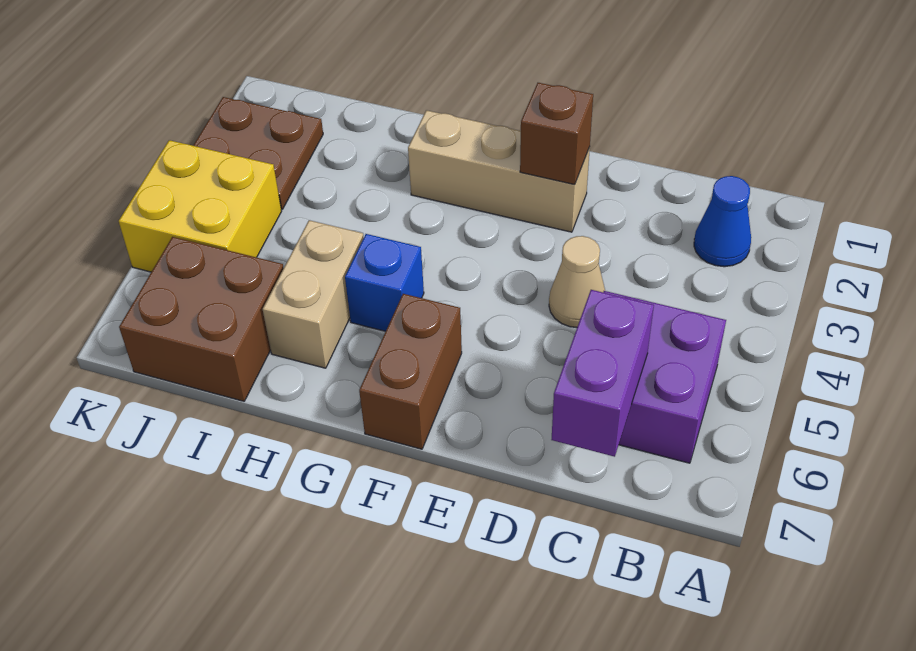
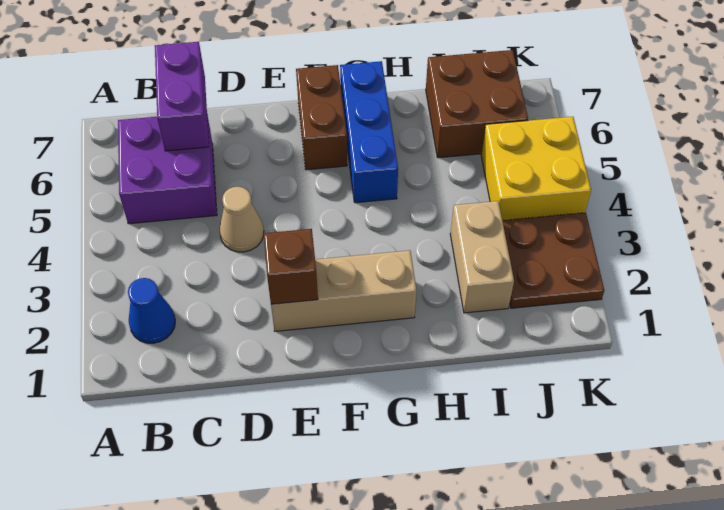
blue brick G5 level 1 -> blue brick G5:G7 level 1
tan brick H5:H6 level 1 -> tan brick I2:I3 level 1

